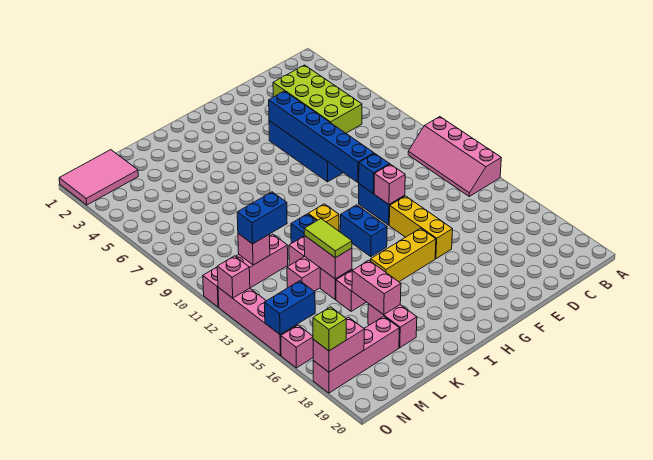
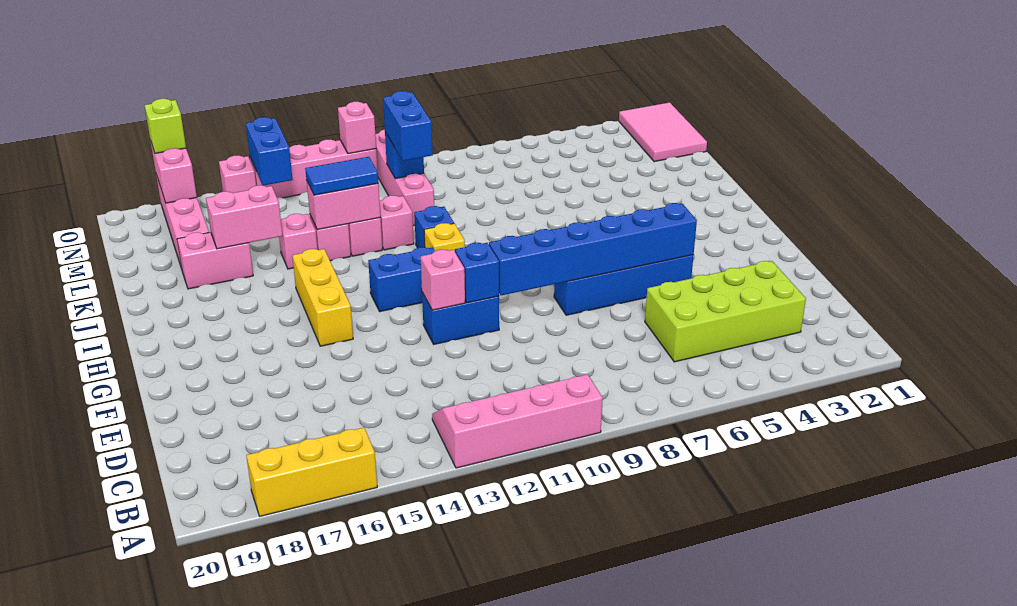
yellow brick F13:F15 level 1 -> yellow brick A16:A18 level 1
lime tile K13:K14 level 3 -> blue tile K13:K14 level 3
pink brick M11 level 2 -> blue brick M11 level 2

